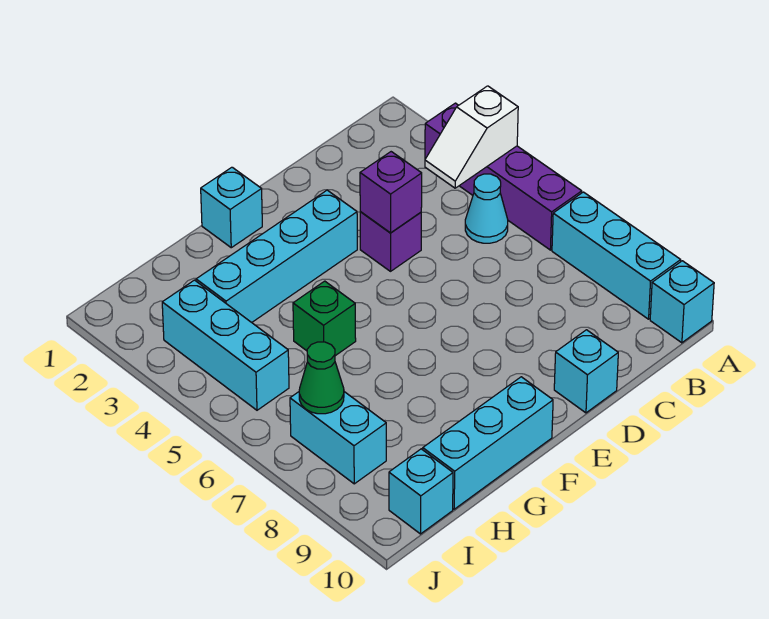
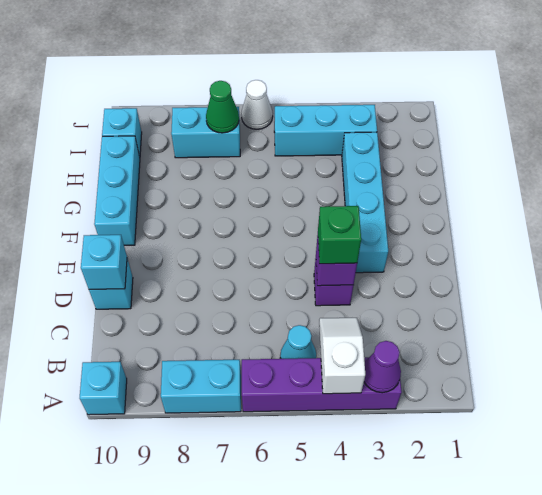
none -> purple cone A3 level 2
cyan brick A7:A9 level 1 -> cyan brick A7:A8 level 1
cyan brick F1 level 1 -> cyan brick D10 level 2
green brick G5 level 1 -> green brick D4 level 3
none -> white cone J6 level 1

